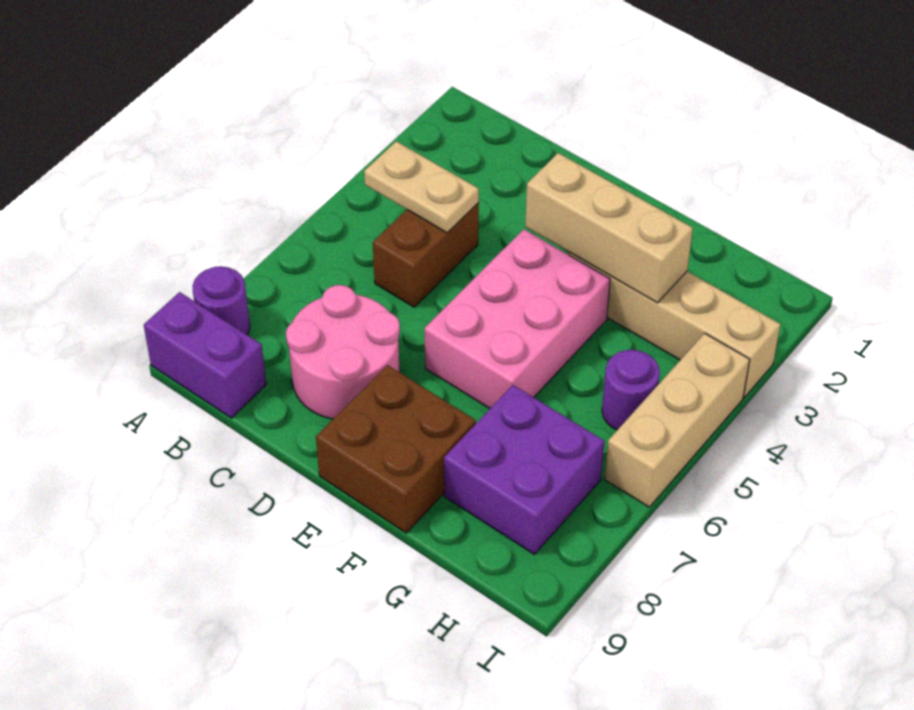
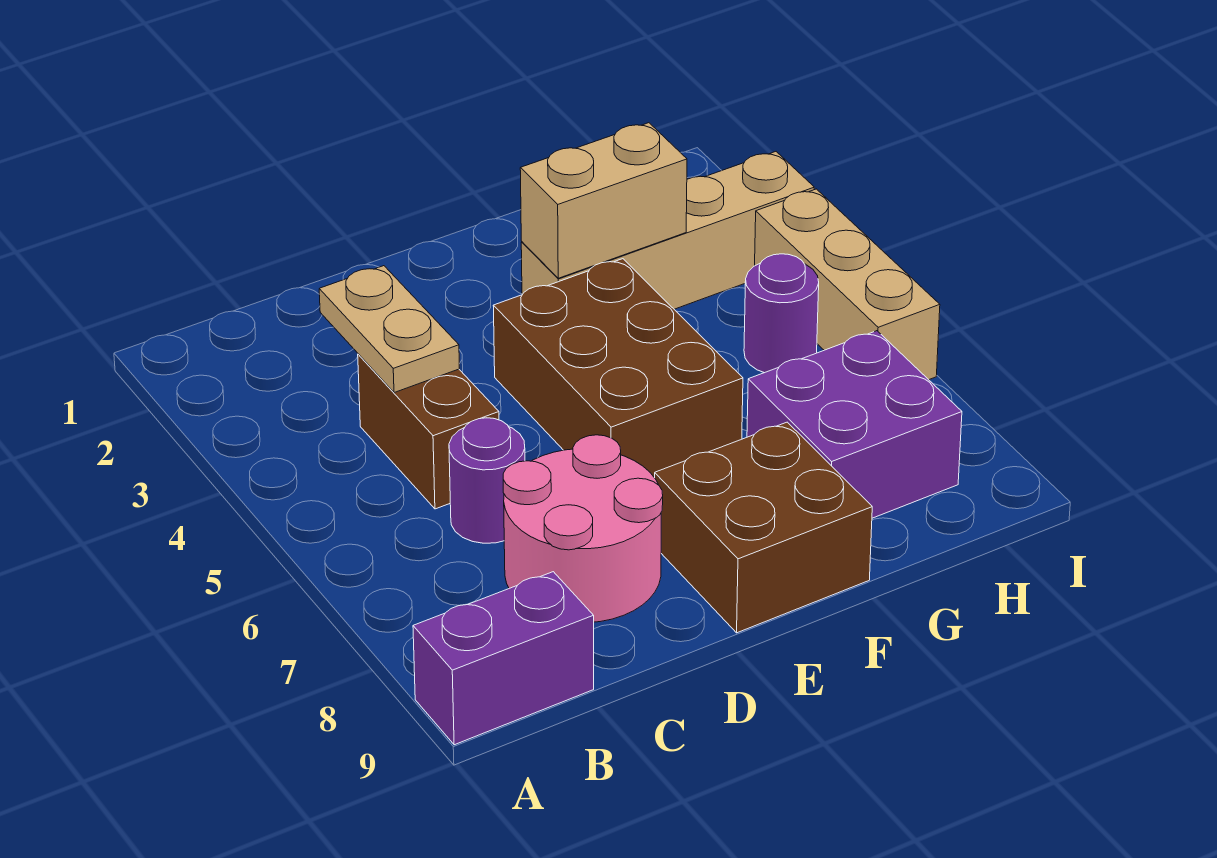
purple round brick A8 level 1 -> purple round brick C6 level 1
tan plate B4:C4 level 2 -> tan plate C3:C4 level 2
tan brick E3:G3 level 2 -> tan brick F3:G3 level 2
pink brick E4:F6 level 1 -> brown brick E4:F6 level 1

